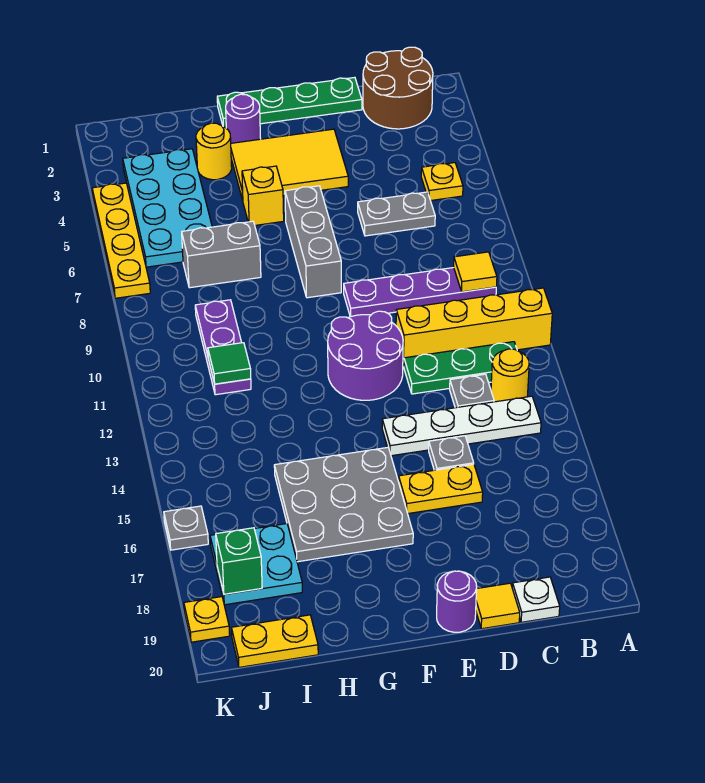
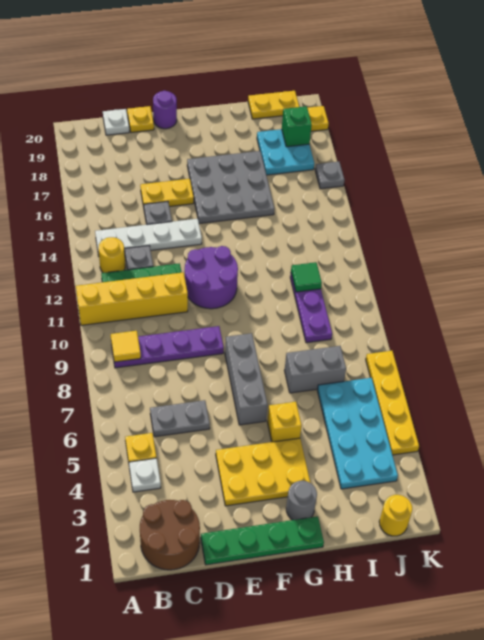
none -> white plate B4 level 1
yellow tile D20 level 1 -> yellow plate D20 level 1
yellow tile E3:G4 level 1 -> yellow plate E3:G4 level 1
purple round brick G2 level 1 -> grey round brick G2 level 1
yellow round brick H3 level 1 -> yellow round brick J1 level 1

